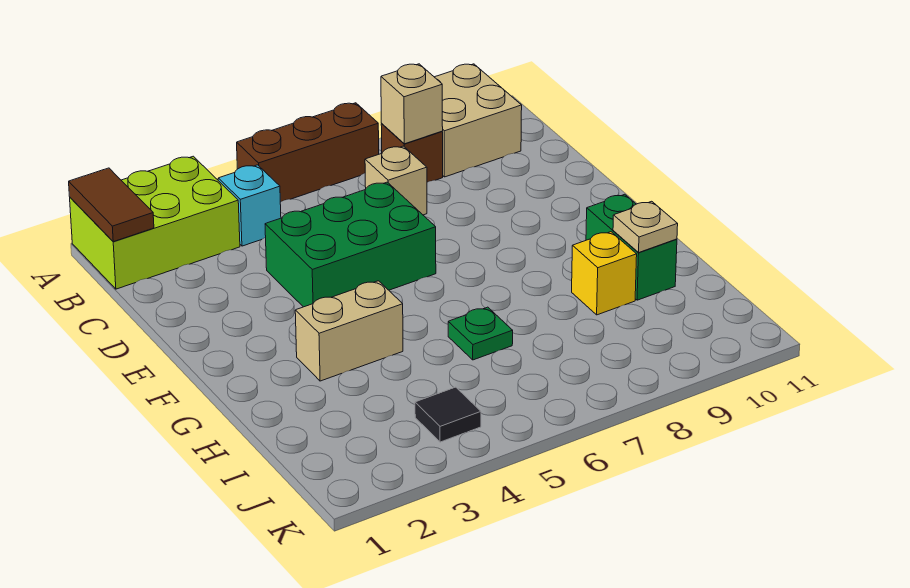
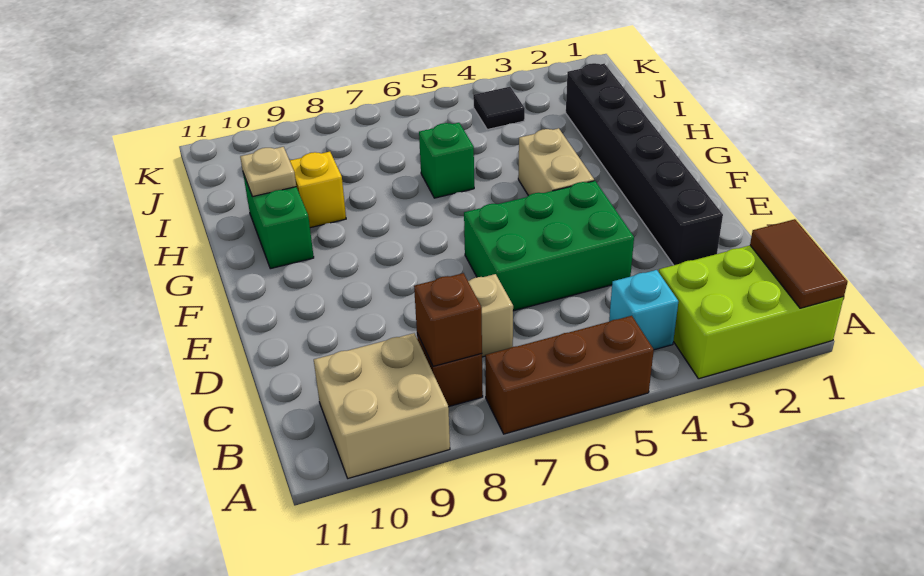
tan brick B8 level 2 -> brown brick B8 level 2
none -> black brick D2:I2 level 1
tan brick G3:G4 level 1 -> tan brick F4:G4 level 1
green plate H6 level 1 -> green brick H6 level 1

